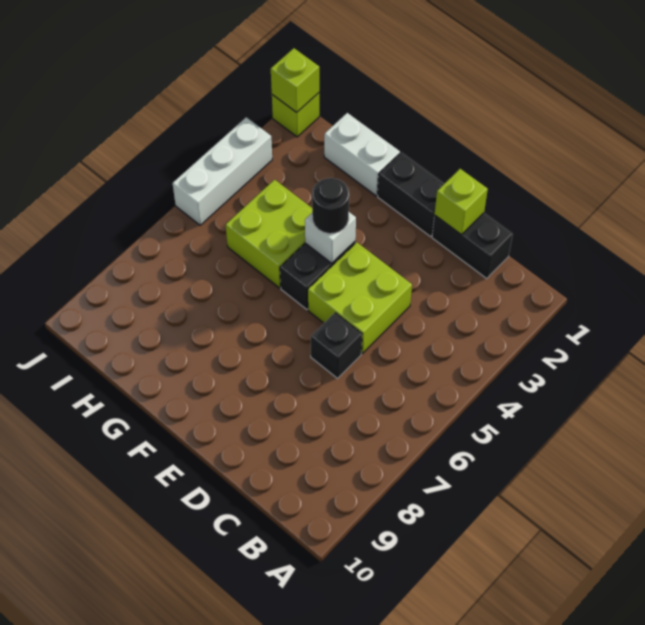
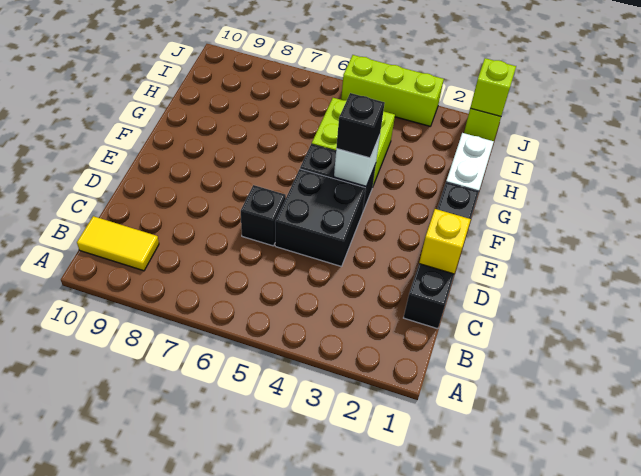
none -> yellow tile B9:B10 level 1
lime brick D1 level 2 -> yellow brick D1 level 2
lime brick D4:E5 level 1 -> black brick D4:E5 level 1
black round brick F4 level 3 -> black brick F4 level 3
white brick J3:J5 level 1 -> lime brick J3:J5 level 1

